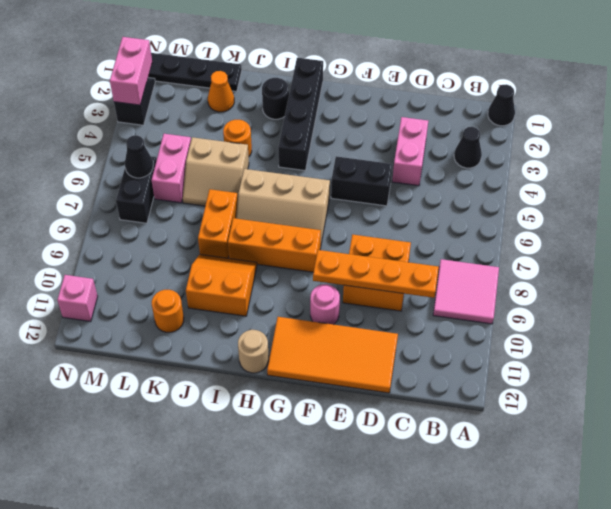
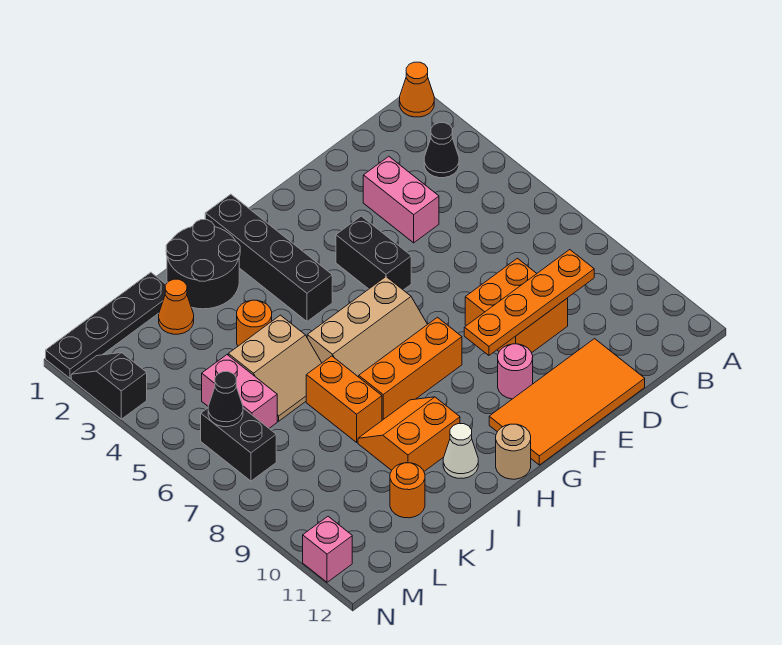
black cone A1 level 1 -> orange cone A1 level 1
pink tile A8:B9 level 1 -> none
black brick E5:F5 level 1 -> black brick F4:F5 level 1
black round brick I2 level 1 -> black round brick I1:J2 level 1
none -> white cone I11 level 1
pink brick N2:N3 level 2 -> none

